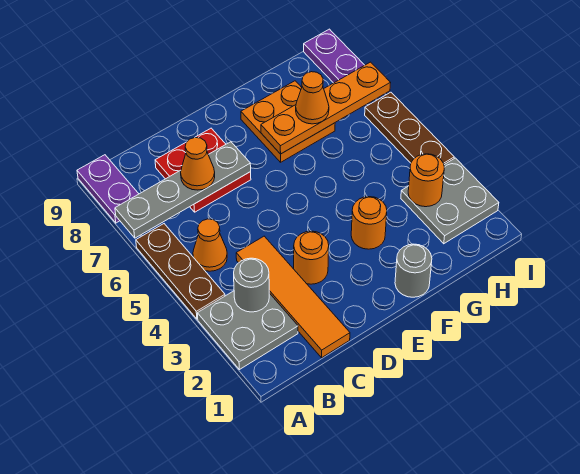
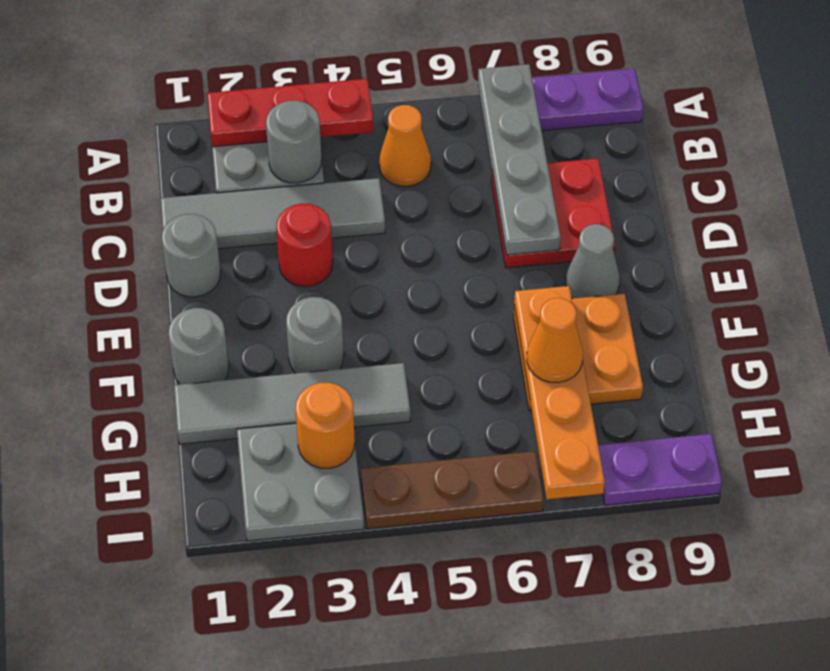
none -> red plate A2:A4 level 2
brown plate A4:A6 level 1 -> none
orange tile C1:C4 level 1 -> grey tile C1:C4 level 1
orange cone C7 level 3 -> none
none -> grey round brick D1 level 1
orange round brick D3 level 1 -> red round brick D3 level 1
none -> grey cone E8 level 1
orange round brick F3 level 1 -> grey round brick F3 level 1
none -> grey tile G1:G4 level 1

